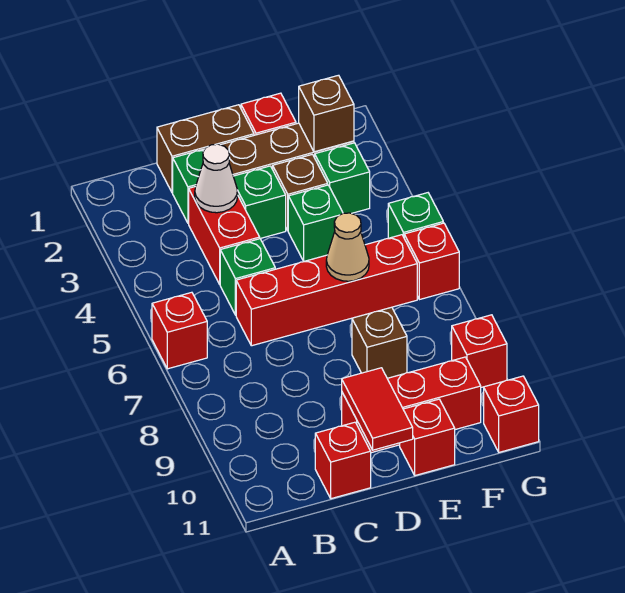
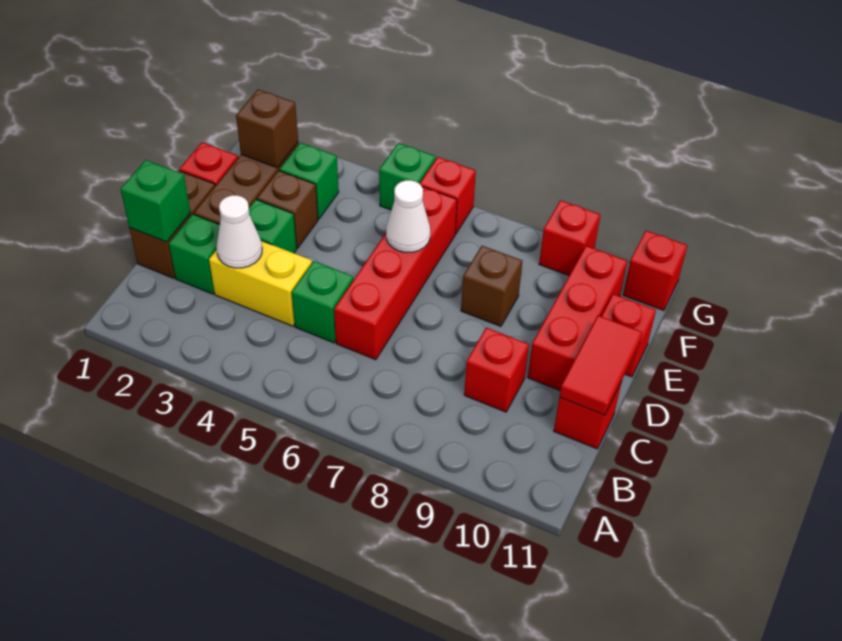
red brick A6 level 1 -> red brick C9 level 1
red brick C3:C4 level 1 -> yellow brick C3:C4 level 1
red tile D10:D11 level 2 -> red tile C11:D11 level 2
green brick E4 level 1 -> green brick C1 level 2
tan cone E6 level 2 -> white cone E6 level 2

